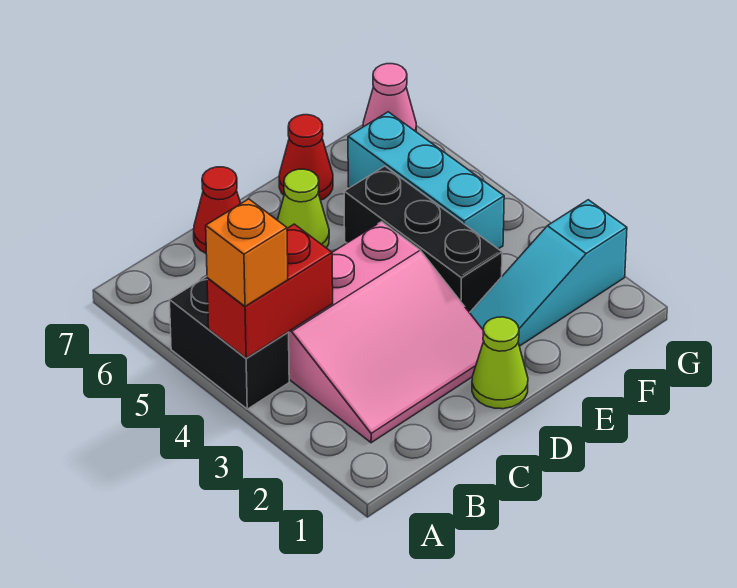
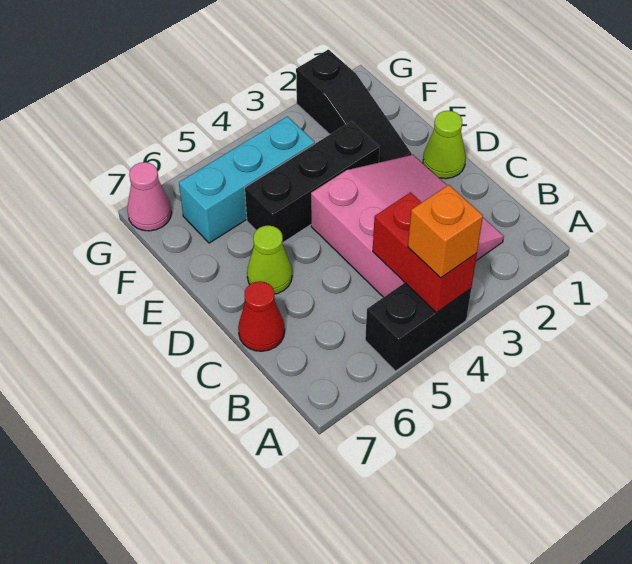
cyan slope E2:G2 level 1 top G -> black slope E2:G2 level 1 top G
red cone E7 level 1 -> none

